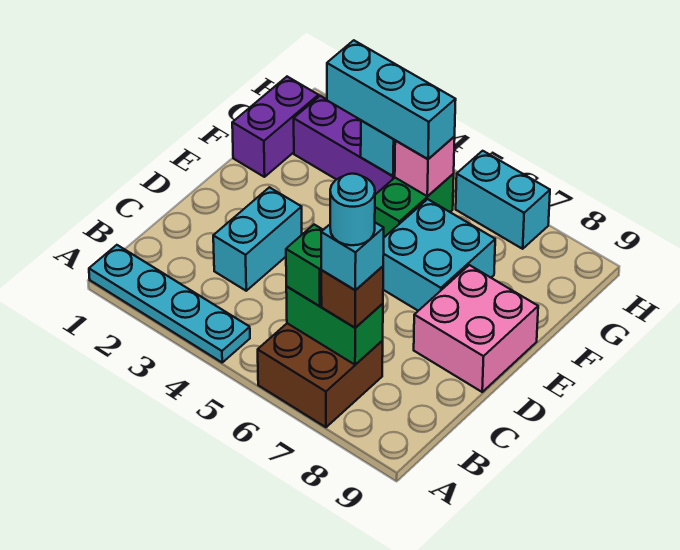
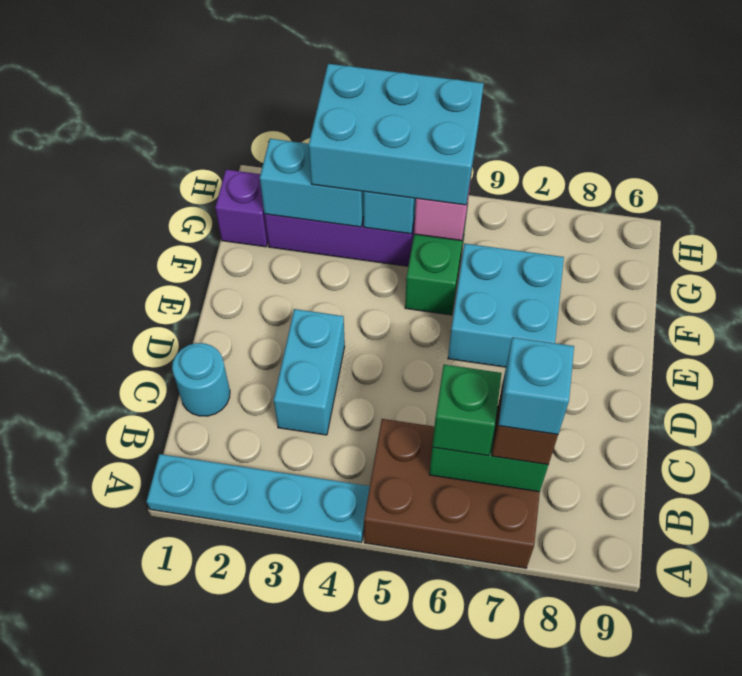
brown brick A6:B7 level 1 -> brown brick A5:B7 level 1
cyan round brick B7 level 5 -> cyan round brick C1 level 1
pink brick D8:E9 level 1 -> none
purple brick F1:G1 level 1 -> purple brick G1 level 1
cyan brick G3:G5 level 3 -> cyan brick G3:H5 level 3
cyan brick H6:H7 level 1 -> cyan brick G2:G3 level 2

